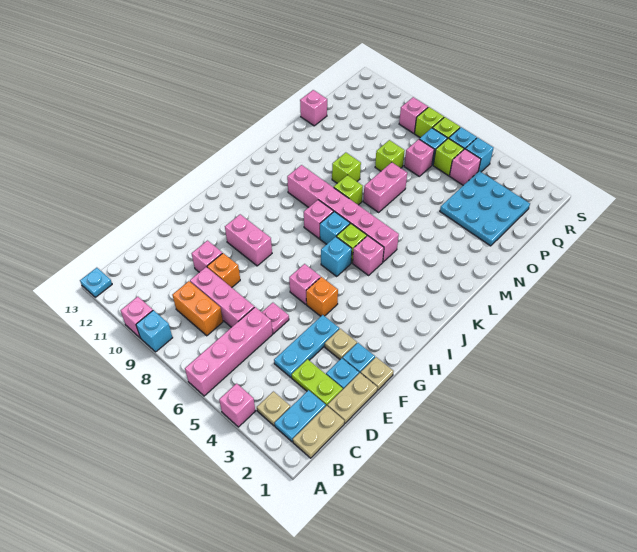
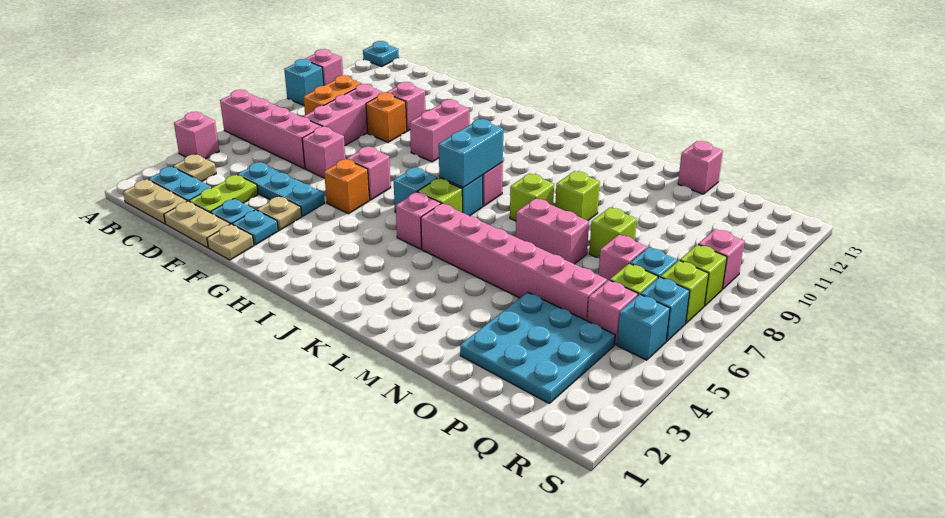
pink plate E6 level 1 -> pink brick E6 level 1
none -> cyan brick J7:J8 level 2
pink brick K5:K10 level 1 -> pink brick K5:P5 level 1

